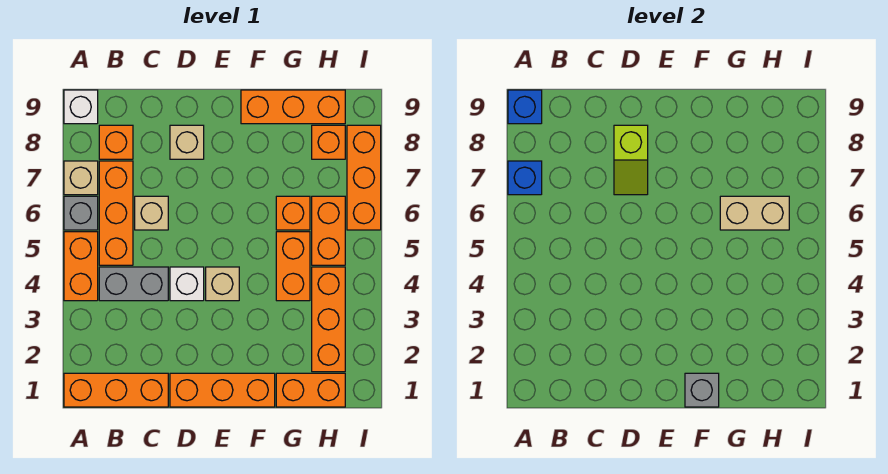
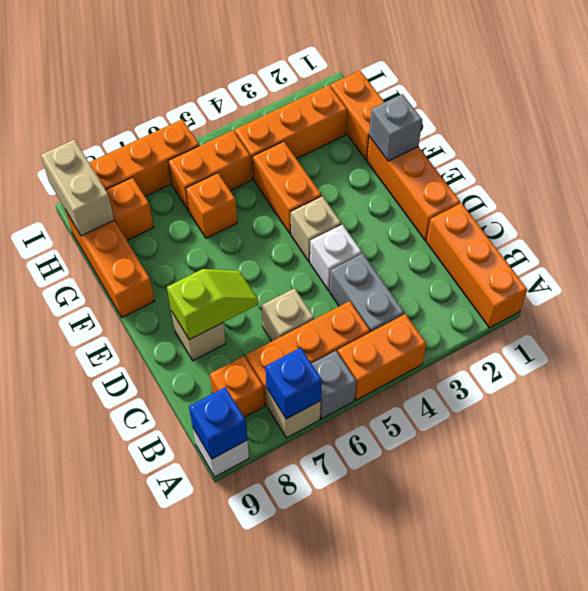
orange brick G4:G5 level 1 -> orange brick F4:G4 level 1
tan brick G6:H6 level 2 -> tan brick H9:I9 level 2

